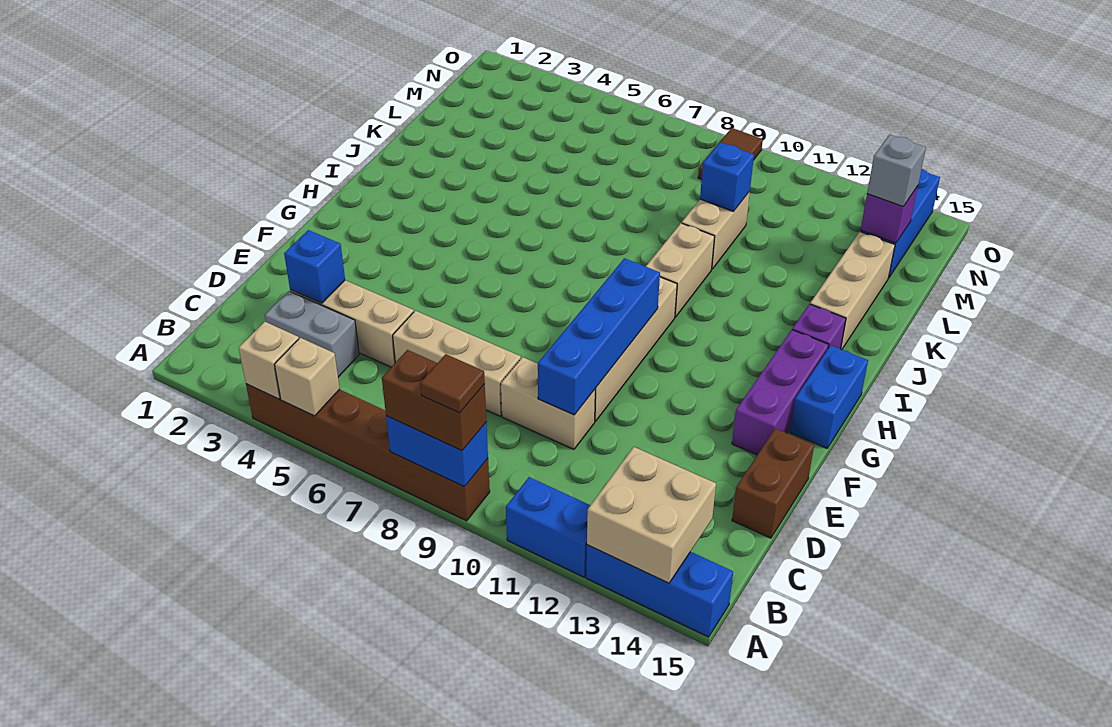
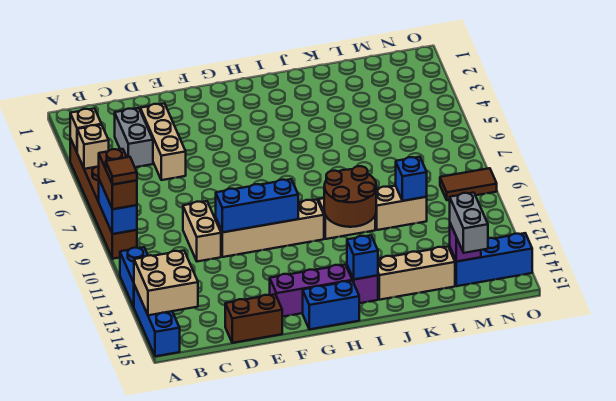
blue brick D3 level 2 -> blue brick I14 level 2
tan brick D6:D8 level 1 -> none
blue brick D10:G10 level 2 -> blue brick E10:G10 level 2
none -> brown round brick I10:J11 level 2
grey brick M14 level 3 -> grey brick M14:M15 level 3

